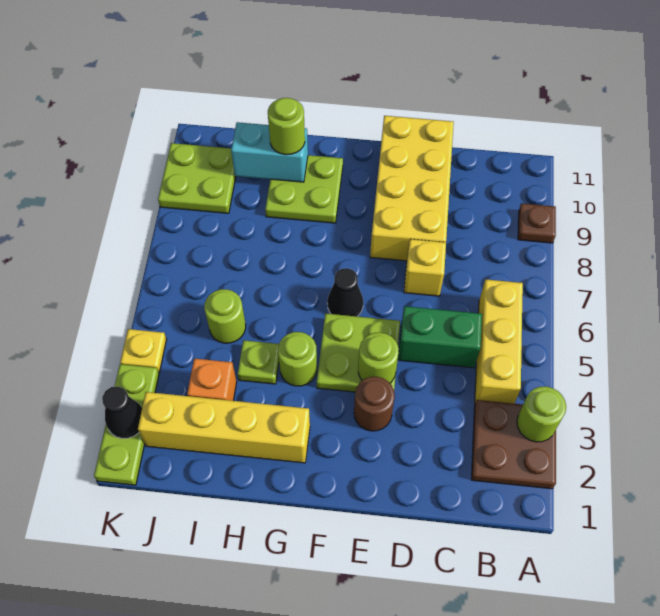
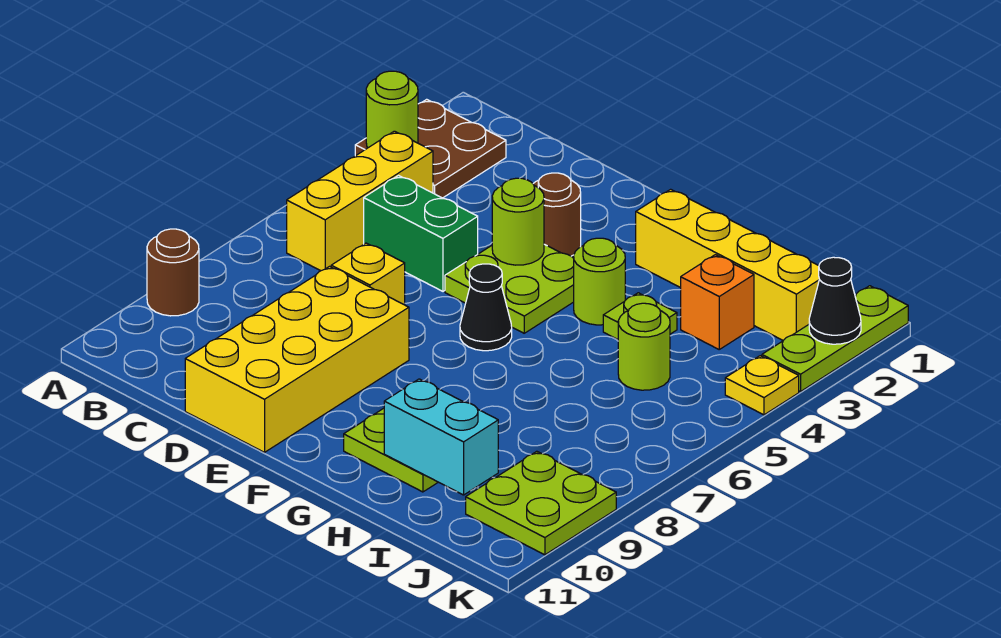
brown plate A9 level 1 -> brown round brick A9 level 1
lime round brick H10 level 3 -> none

